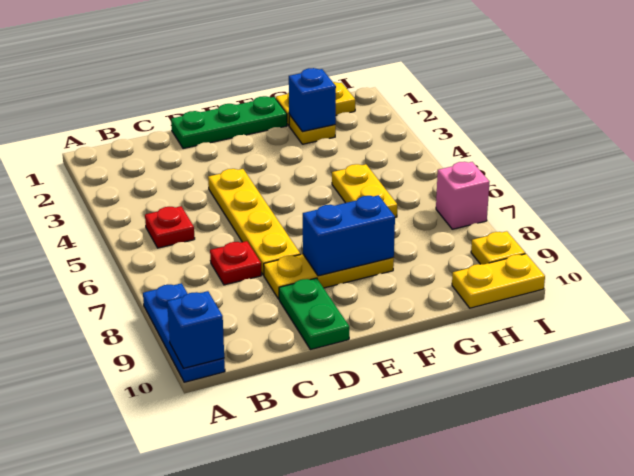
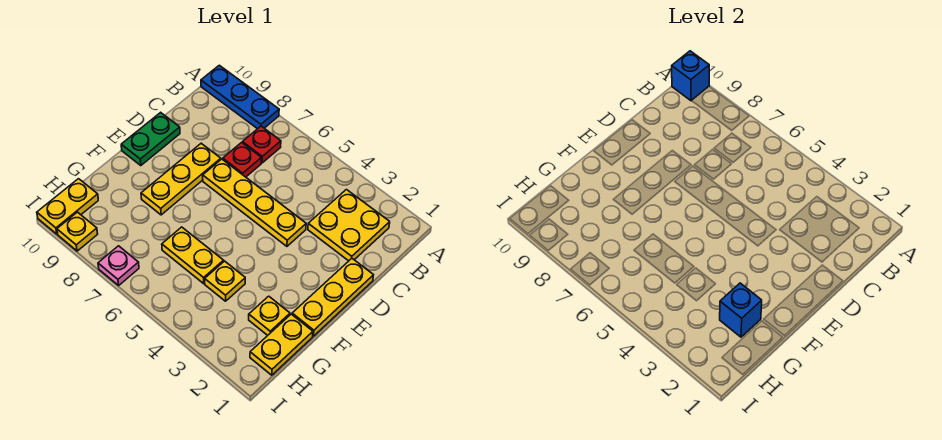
none -> yellow plate B2:C3 level 1
red plate B5 level 1 -> red plate B7 level 1
green plate D1:F1 level 1 -> yellow plate D1:F1 level 1
green plate D9:D10 level 1 -> green plate D10:E10 level 1
blue brick E8:F8 level 2 -> none
none -> yellow plate G4 level 1
pink brick I7 level 1 -> pink plate I7 level 1

